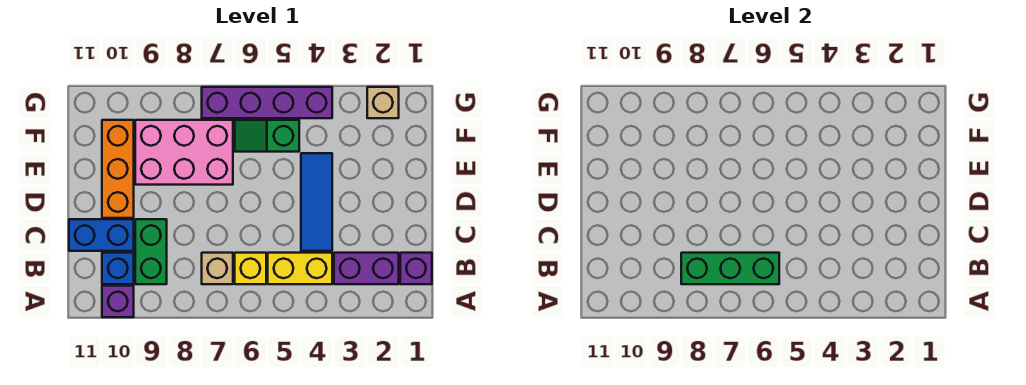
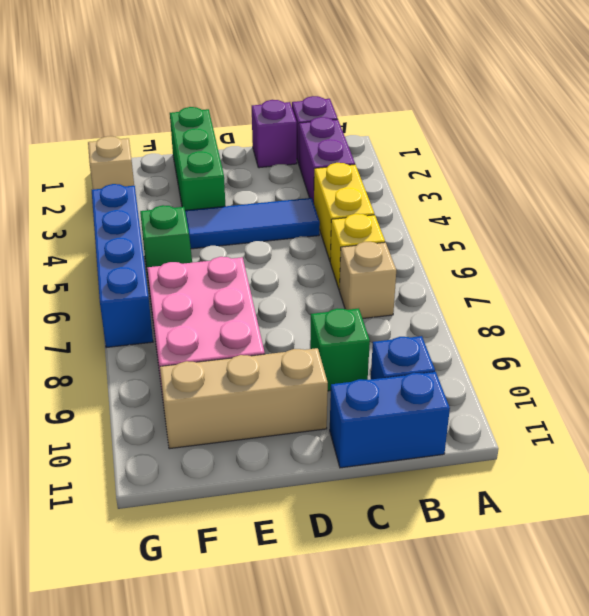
purple brick A10 level 1 -> purple brick C1 level 1
green brick B6:B8 level 2 -> green brick E1:E3 level 1
green brick B9:C9 level 1 -> green brick C9 level 1
blue brick C10:C11 level 1 -> blue brick B11:C11 level 1
orange brick D10:F10 level 1 -> tan brick D10:F10 level 1
purple brick G4:G7 level 1 -> blue brick G4:G7 level 1

